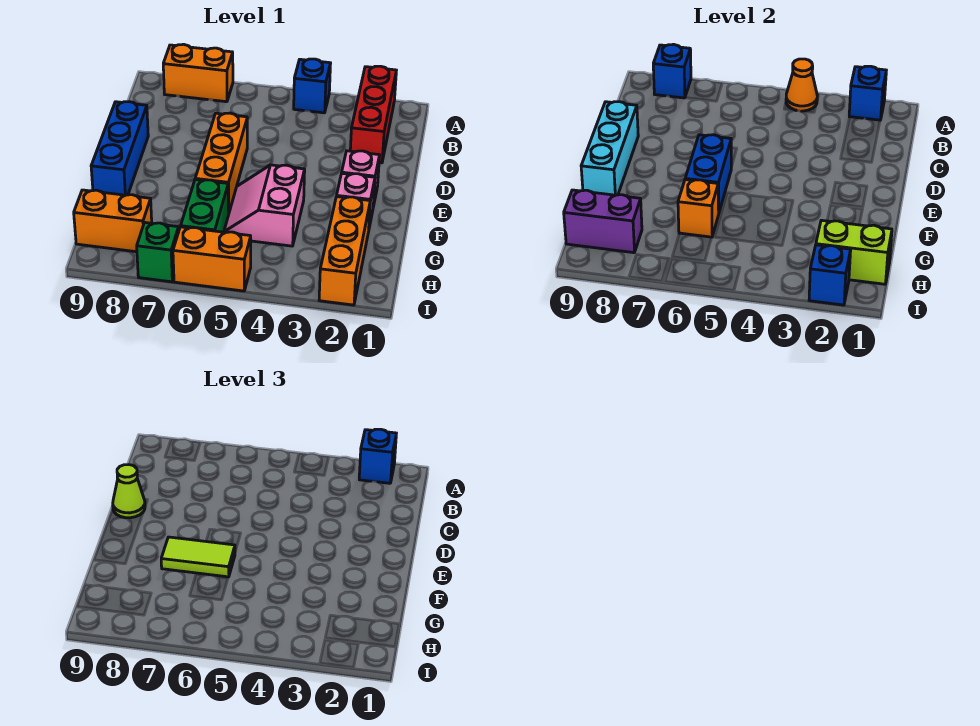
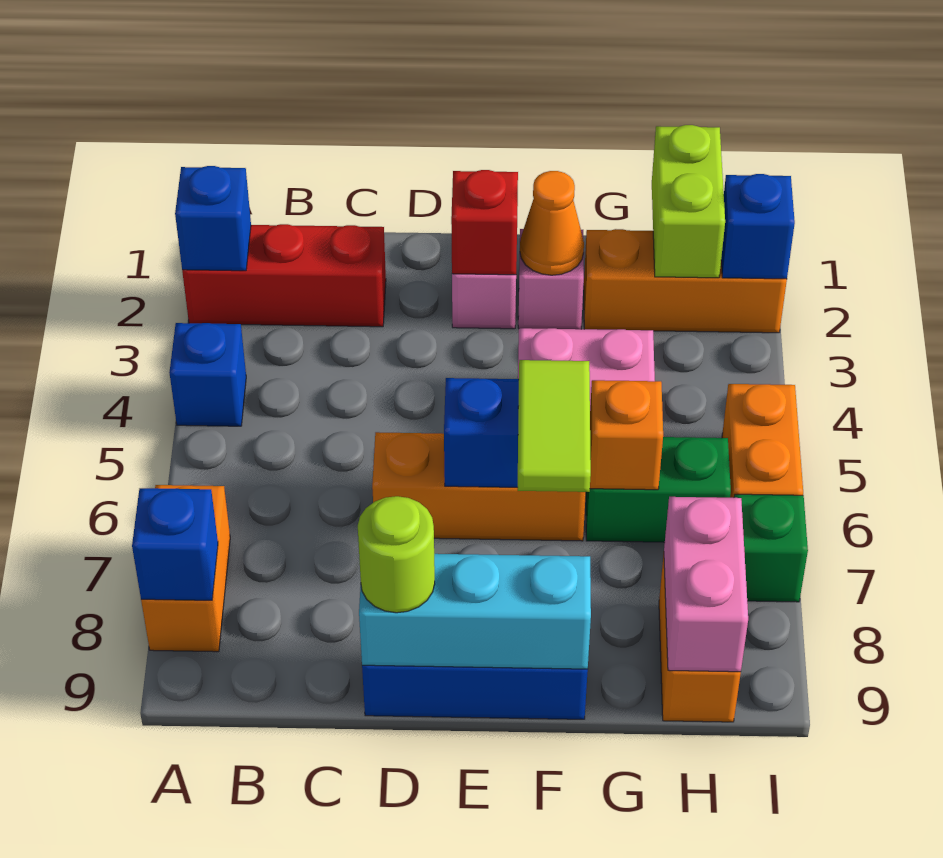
blue brick A2 level 3 -> none
orange cone A4 level 2 -> orange cone F2 level 2
lime cone D9 level 3 -> lime round brick D9 level 3
none -> red brick E2 level 2
purple brick H8:H9 level 2 -> pink brick H8:H9 level 2

